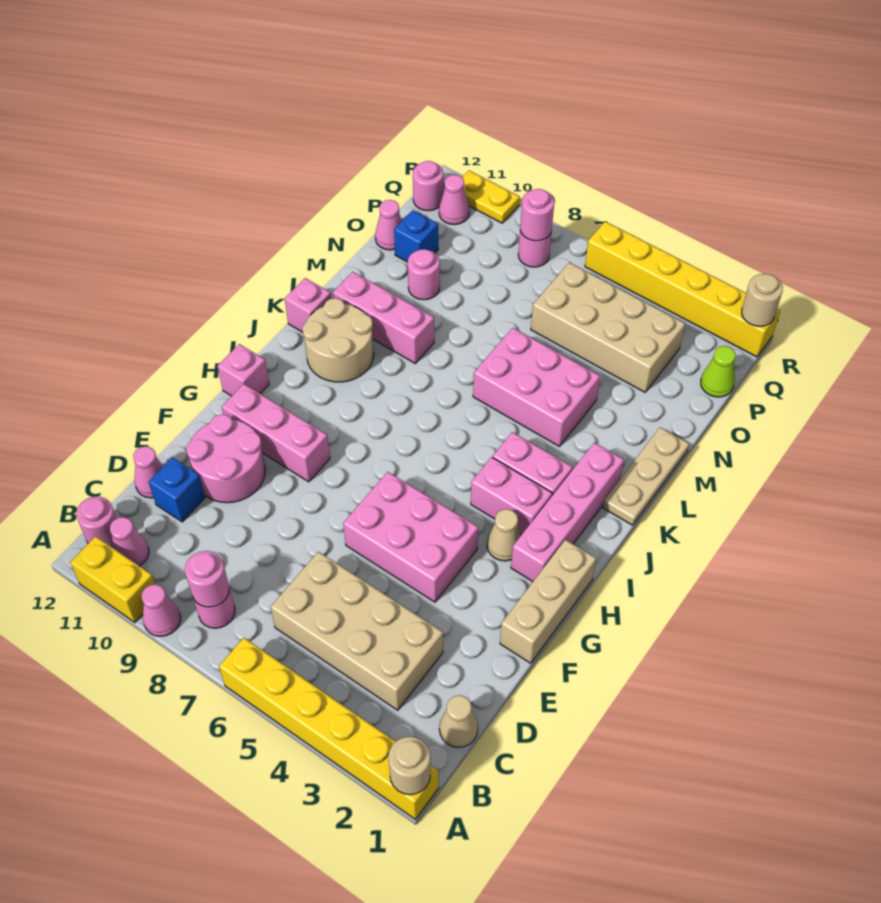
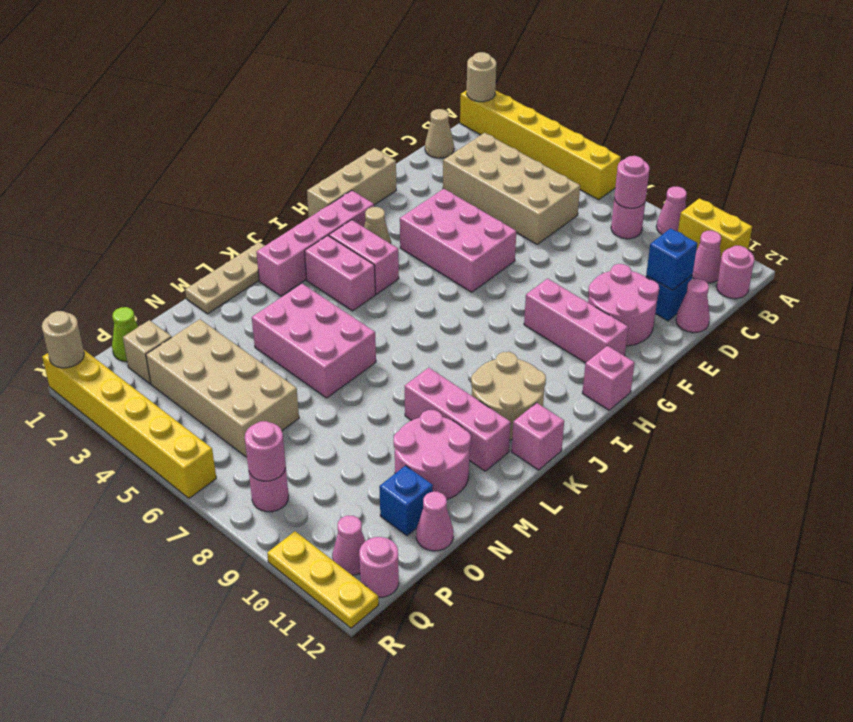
none -> blue brick D11 level 2
pink round brick N10 level 1 -> pink round brick M10:N11 level 1
none -> tan brick P2 level 1
yellow plate R10:R11 level 1 -> yellow plate R10:R12 level 1

